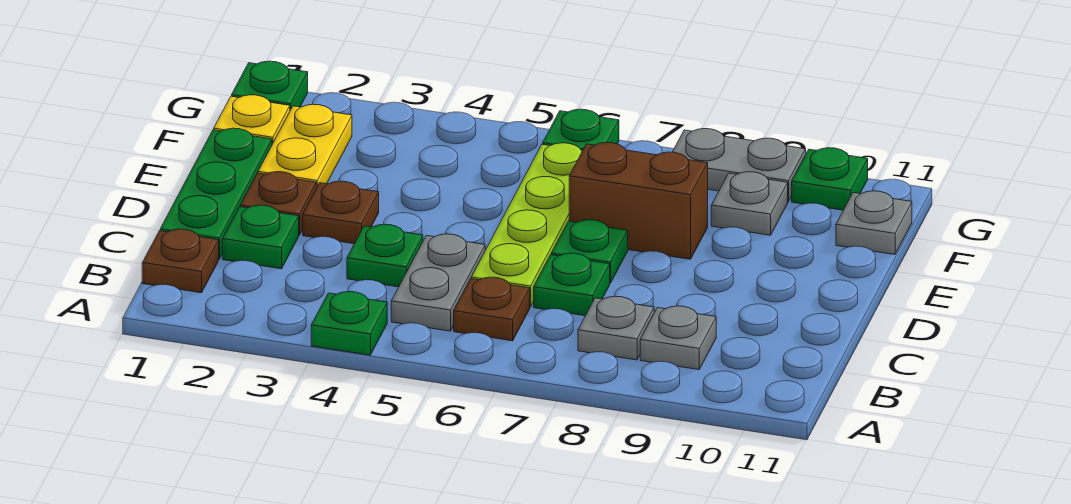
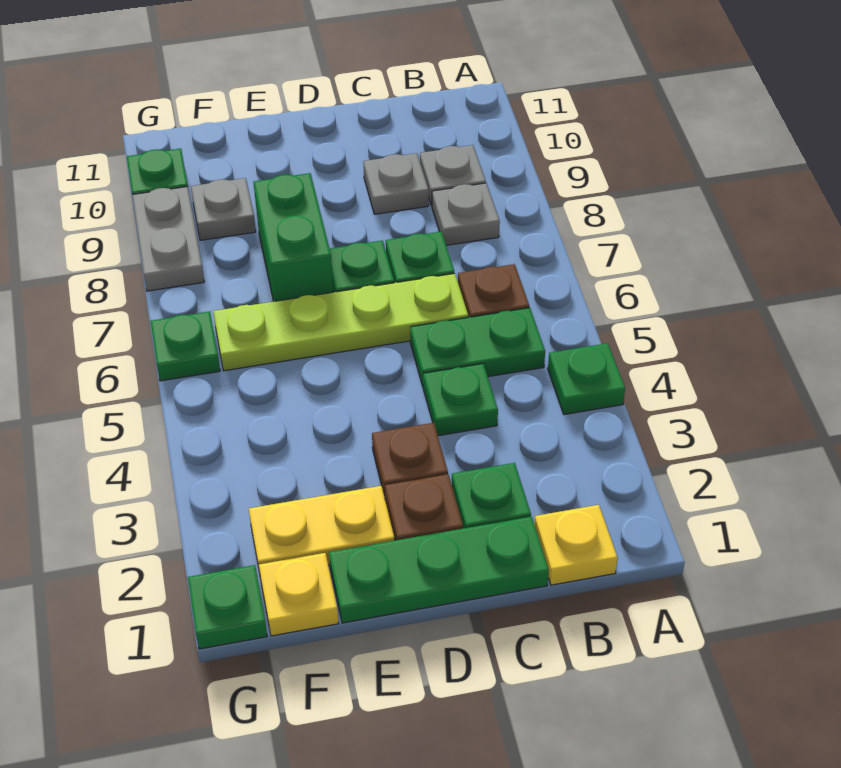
brown plate B1 level 1 -> yellow plate B1 level 1
grey plate B5:C5 level 1 -> green plate B5:C5 level 1
brown brick E7:E8 level 1 -> green brick E7:E8 level 1
grey plate F11 level 1 -> grey plate C9 level 1

